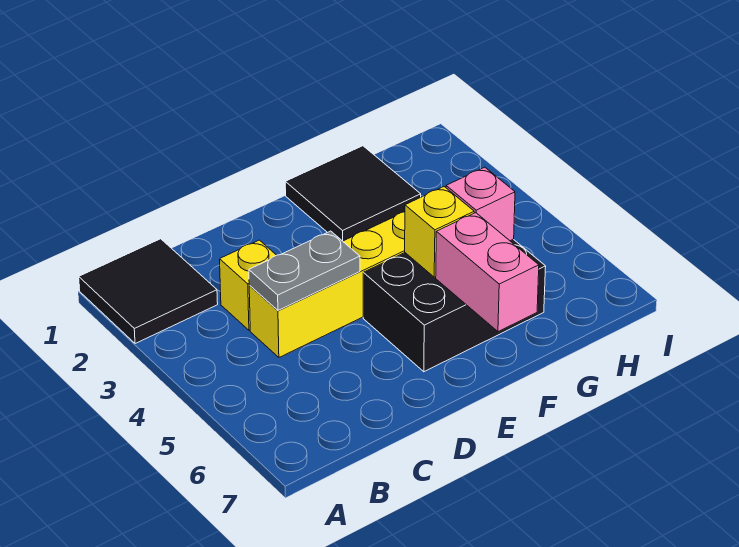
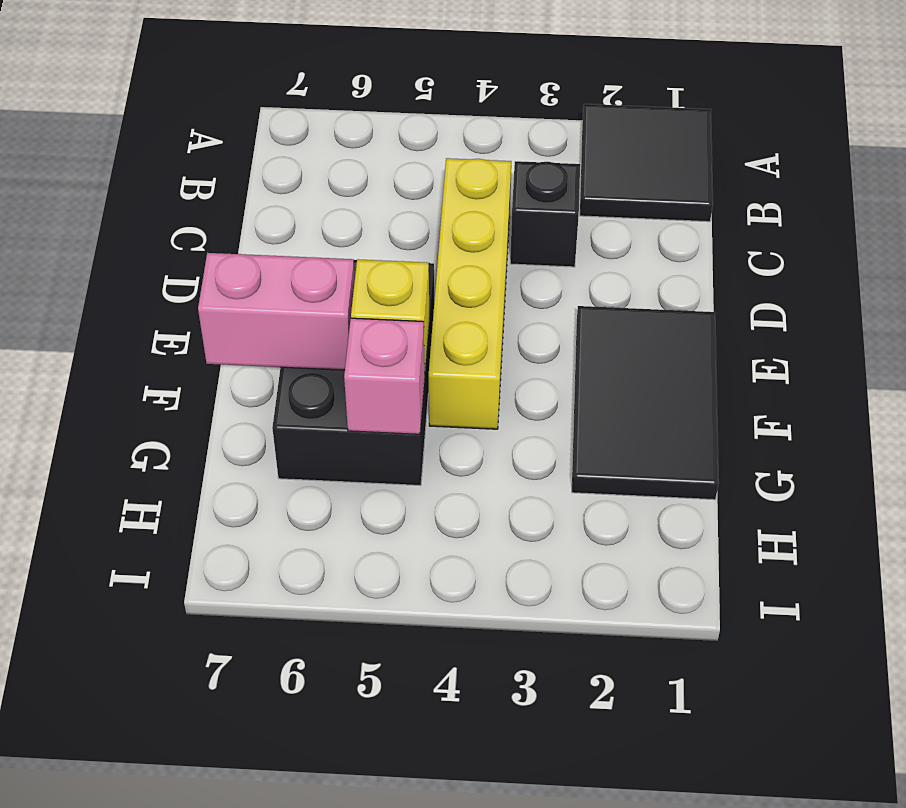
yellow brick C3 level 1 -> black brick C3 level 1
grey plate C4:D4 level 2 -> none
black tile F1:G2 level 1 -> black tile E1:G2 level 1

